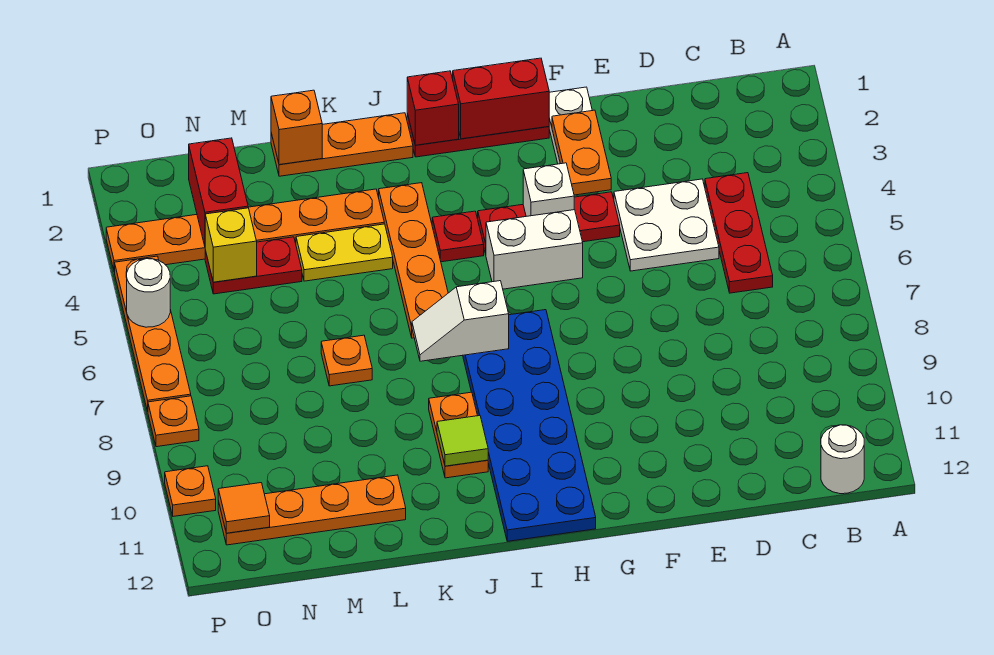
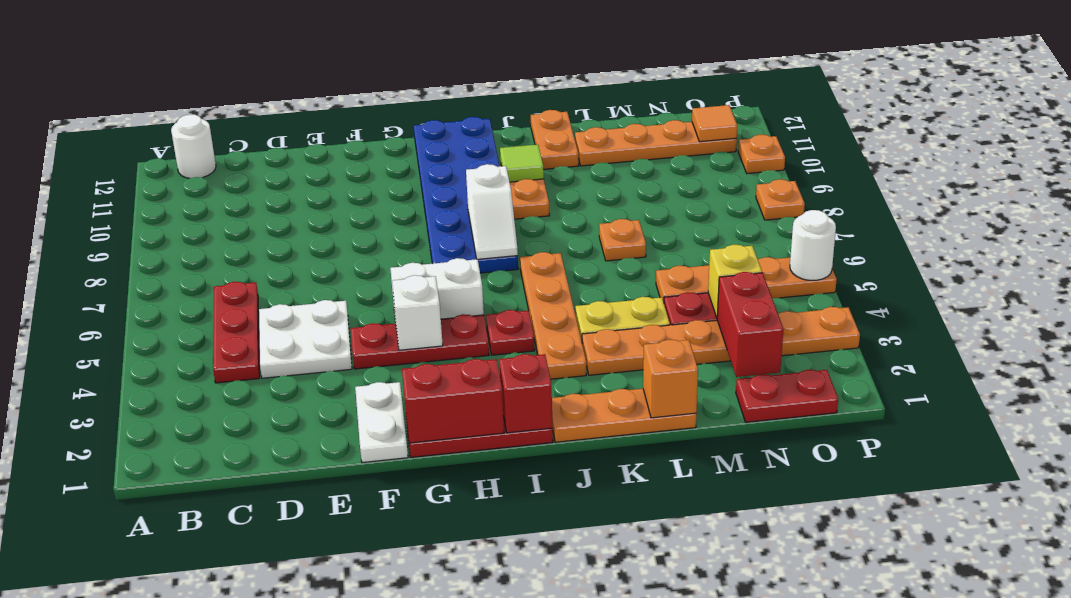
orange plate F2:F3 level 2 -> orange plate K11:K12 level 1
white slope I7:J7 level 2 top I -> white slope I7:I8 level 2 top 8
none -> red plate N1:O1 level 1
orange plate P4:P7 level 1 -> orange plate M5:P5 level 1

